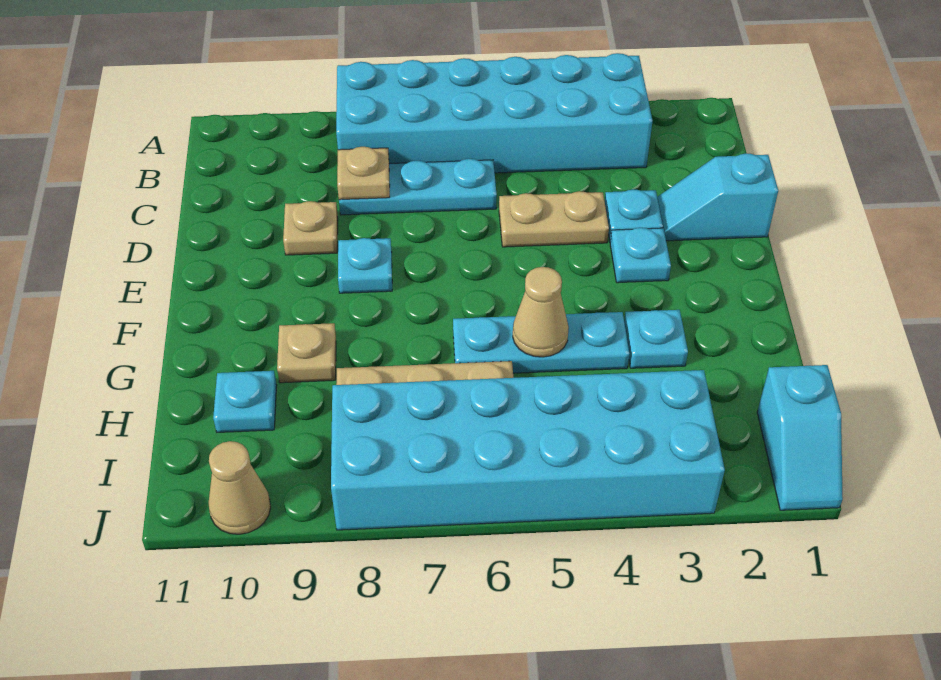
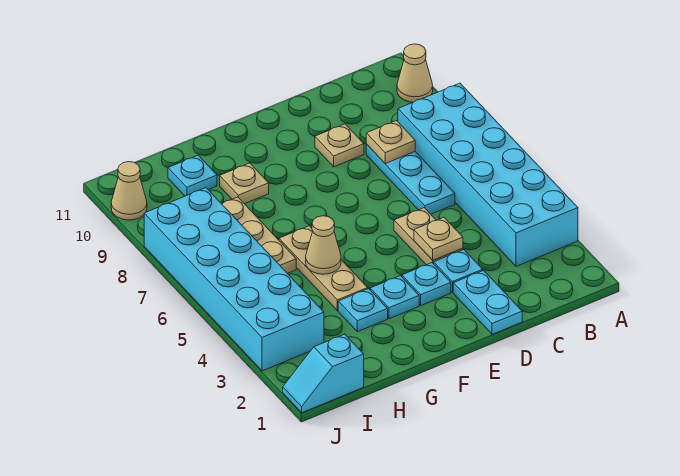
none -> tan cone A10 level 1
cyan slope D1:D2 level 1 top 1 -> cyan plate D1:D2 level 1
none -> tan plate D4 level 2
cyan plate E8 level 1 -> cyan plate F3 level 1
cyan plate G4:G6 level 1 -> tan plate G4:G6 level 1

